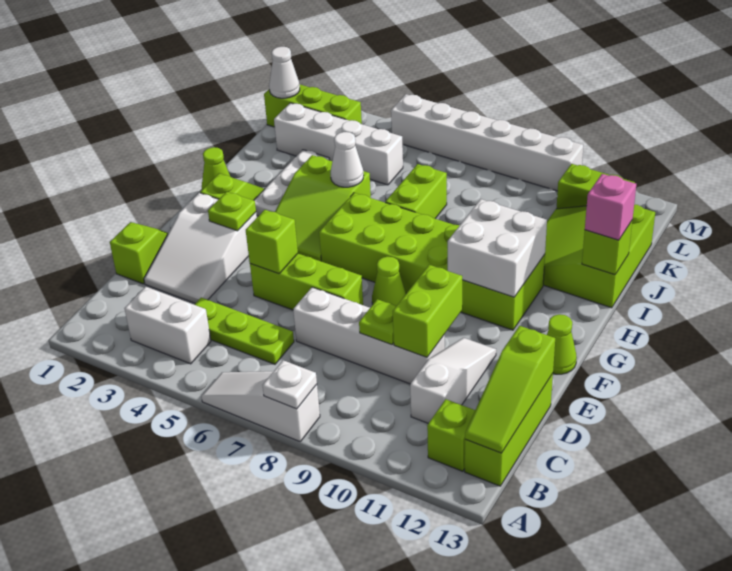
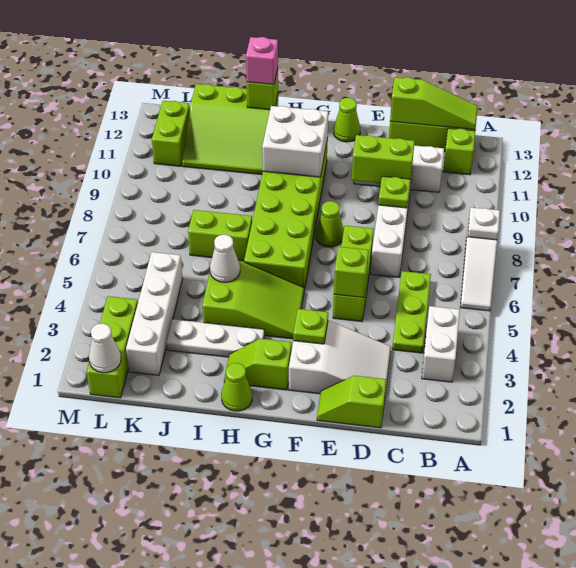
white brick M5:M10 level 1 -> none

